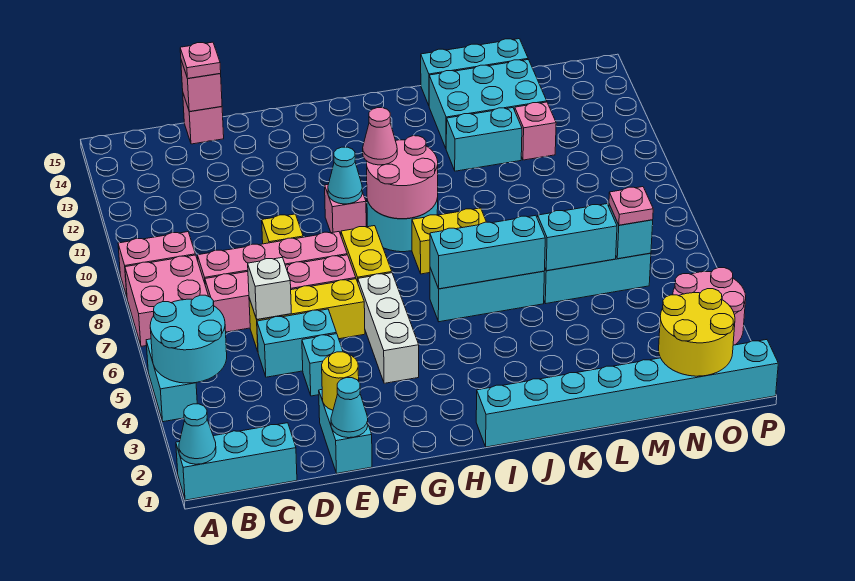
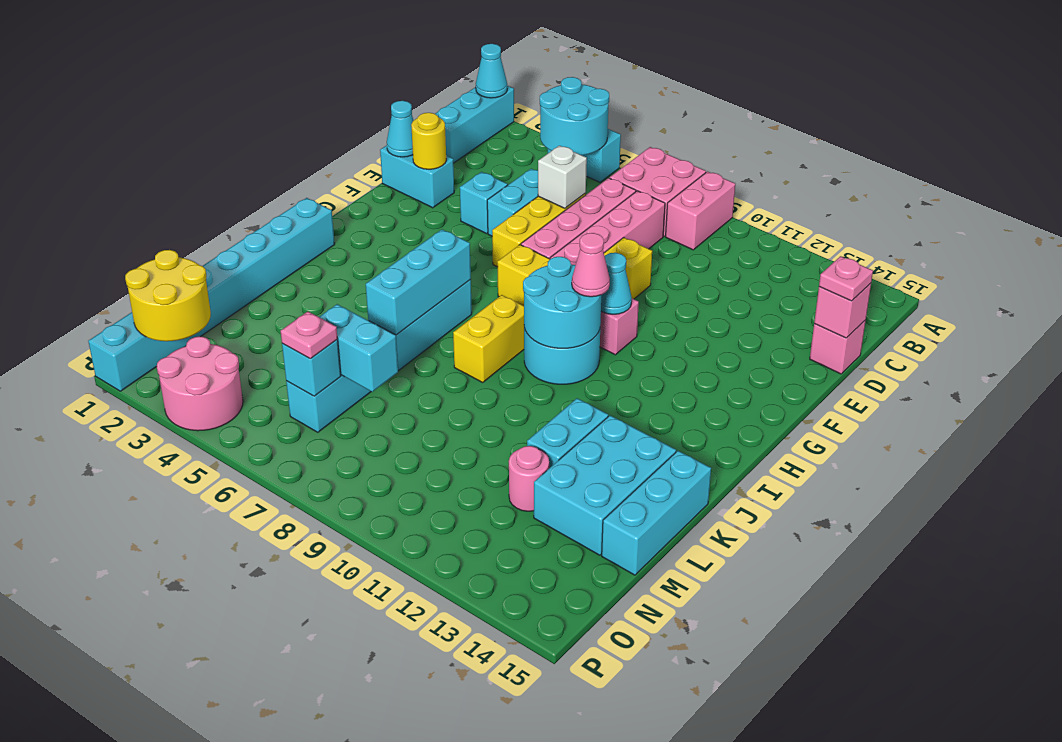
white brick G4:G6 level 1 -> none
pink round brick H9:I10 level 2 -> cyan round brick H9:I10 level 2
cyan brick L6:M6 level 2 -> cyan brick M6:M7 level 2
pink brick M12 level 1 -> pink round brick M12 level 1

